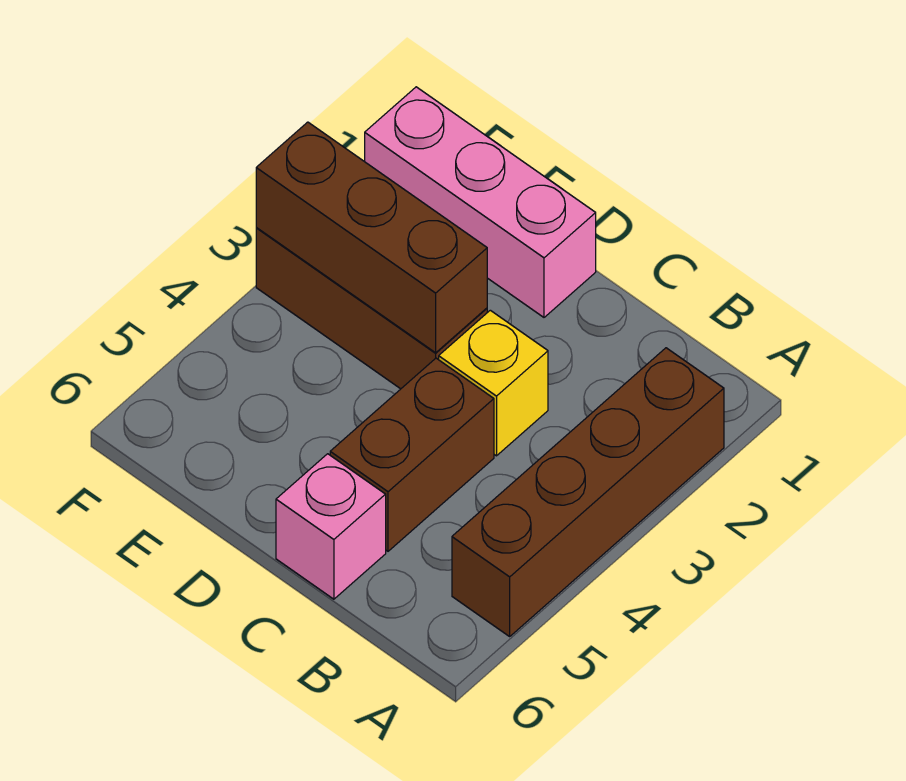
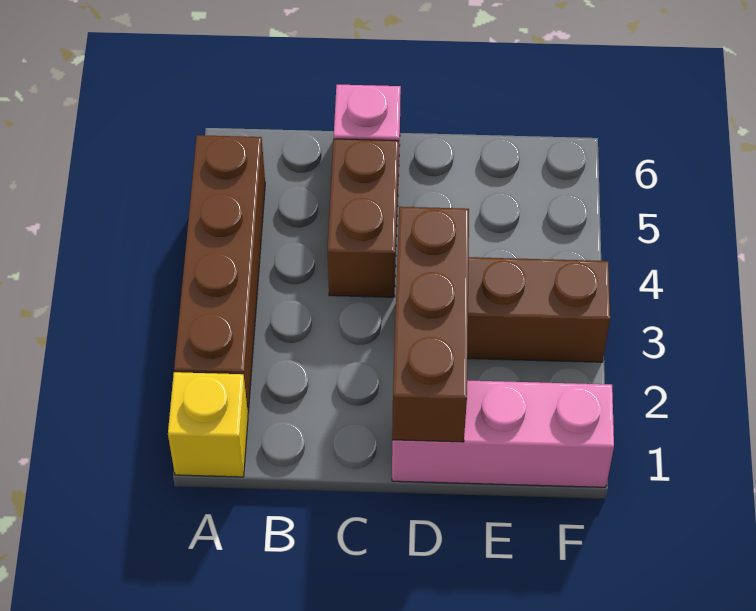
yellow brick C3 level 1 -> yellow brick A1 level 1
brown brick D3:F3 level 2 -> brown brick D1:D3 level 2

